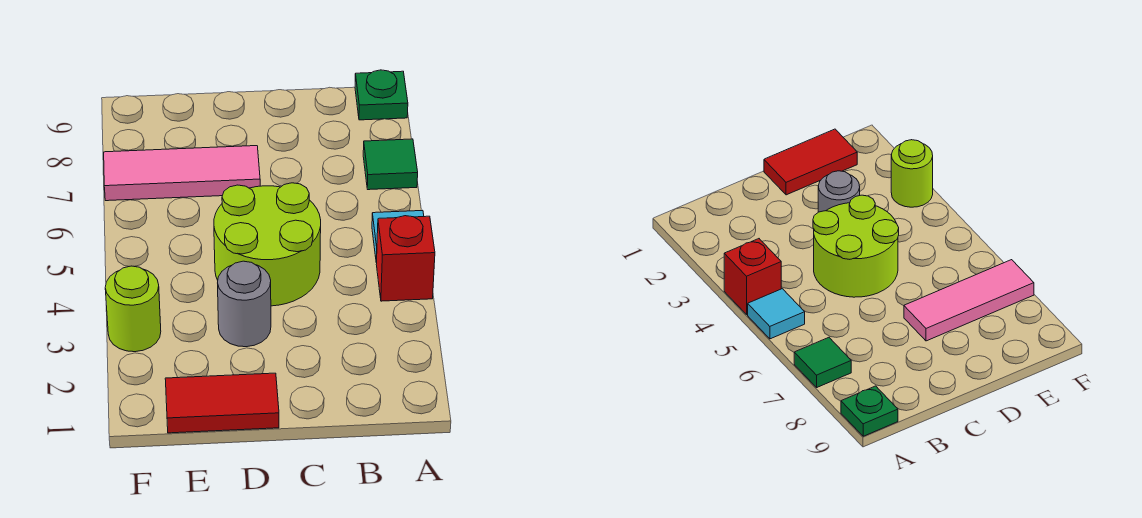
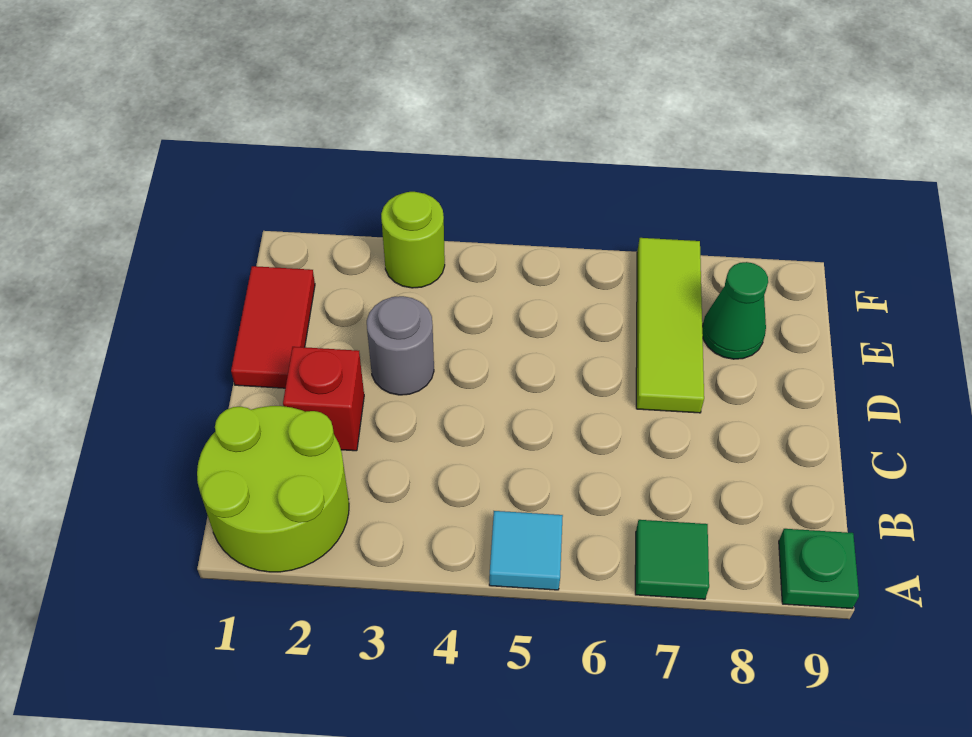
red brick A4 level 1 -> red brick C2 level 1
lime round brick C4:D5 level 1 -> lime round brick A1:B2 level 1
pink tile D7:F7 level 1 -> lime tile D7:F7 level 1
none -> green cone E8 level 1

